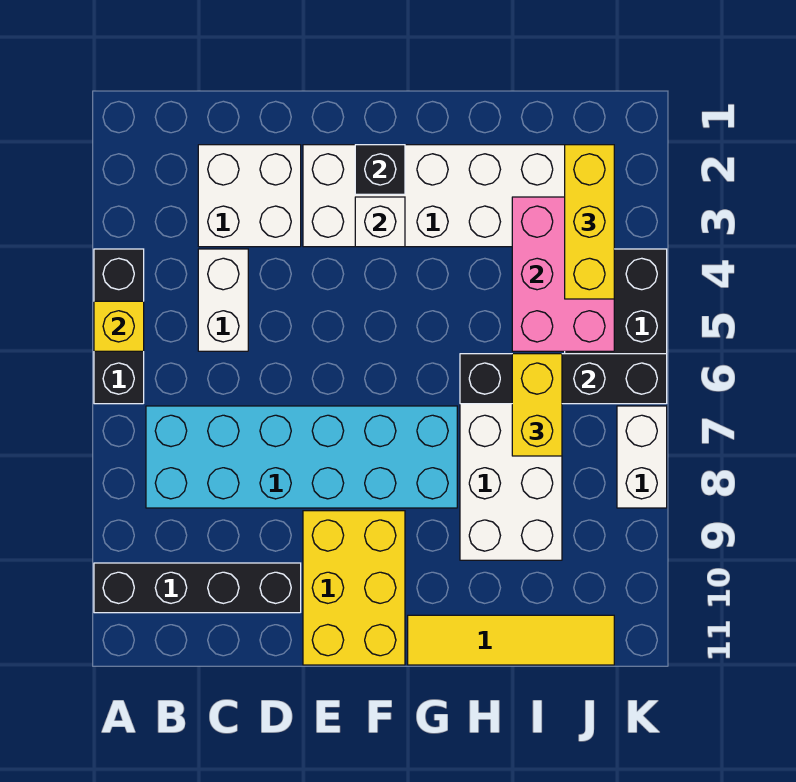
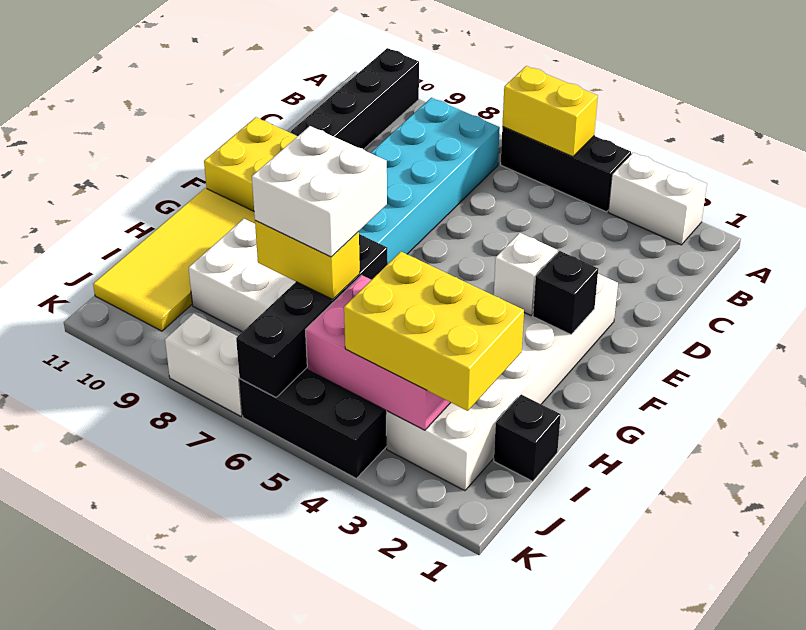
yellow brick A5 level 2 -> yellow brick A5:A6 level 2
white brick C2:D3 level 1 -> white brick H6:I7 level 4
white brick C4:C5 level 1 -> white brick A2:A3 level 1
yellow tile G11:J11 level 1 -> yellow tile G10:J11 level 1
none -> black brick I1 level 1
yellow brick J2:J4 level 3 -> yellow brick I2:J4 level 3

